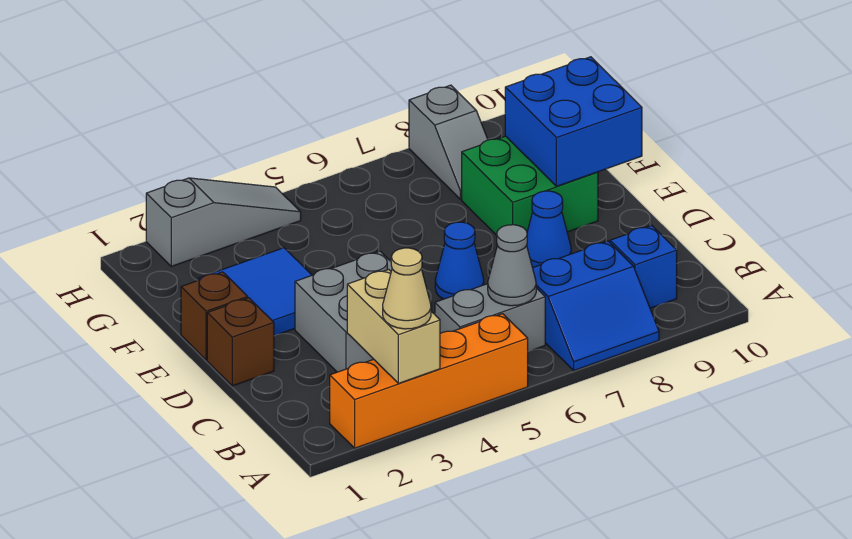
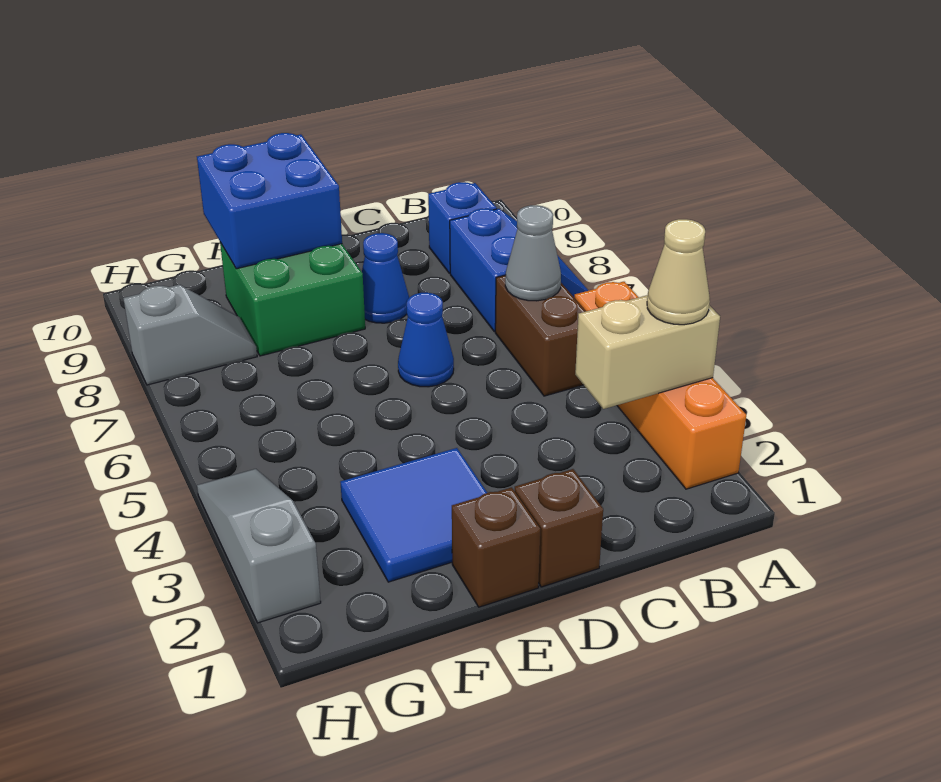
grey brick B5:B6 level 1 -> brown brick B5:B6 level 1
grey brick C3:D4 level 1 -> none

